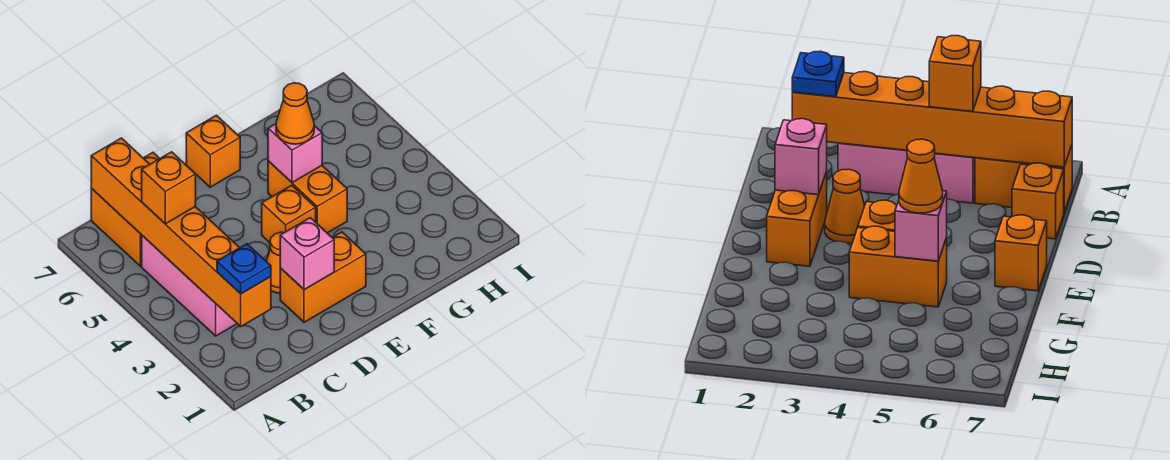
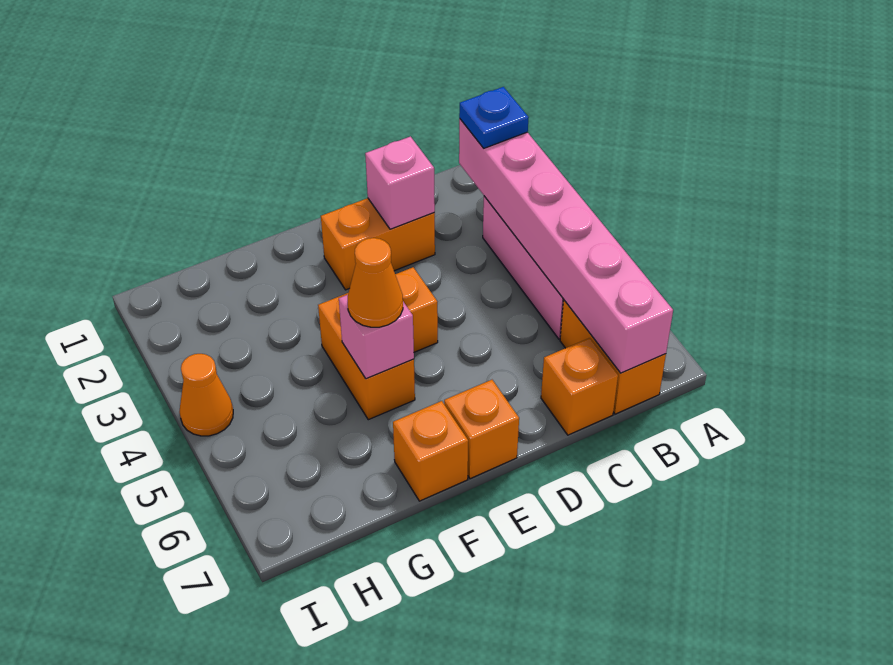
orange brick B2:B7 level 2 -> pink brick B2:B7 level 2
orange brick B5 level 3 -> orange brick F7 level 1
orange cone D3 level 1 -> orange cone I4 level 1

